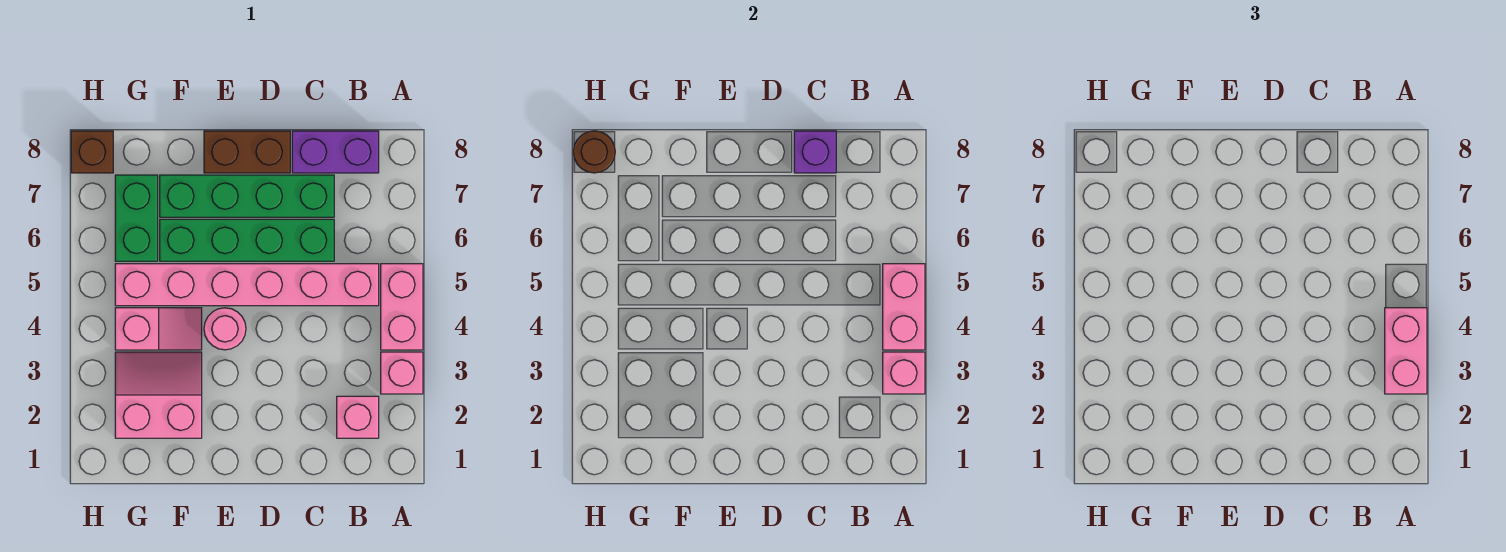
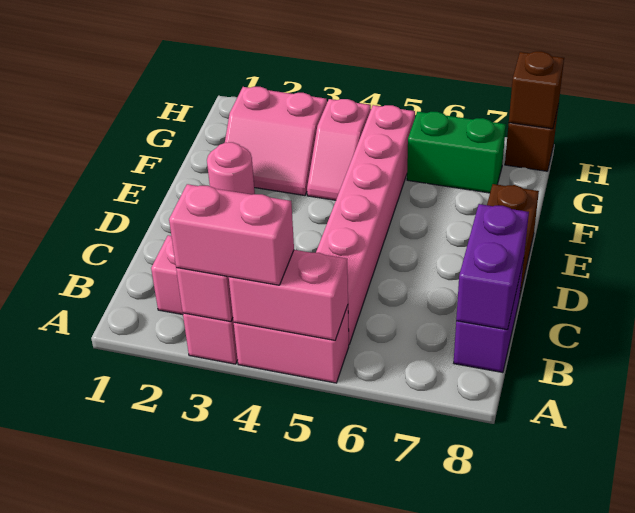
green brick C6:F6 level 1 -> none
green brick C7:F7 level 1 -> none
purple brick C8 level 2 -> purple brick B8:C8 level 2
pink round brick E4 level 1 -> pink round brick E2 level 1
pink slope F2:G3 level 1 top 2 -> pink slope F2:G3 level 1 top G
brown round brick H8 level 2 -> brown brick H8 level 2

